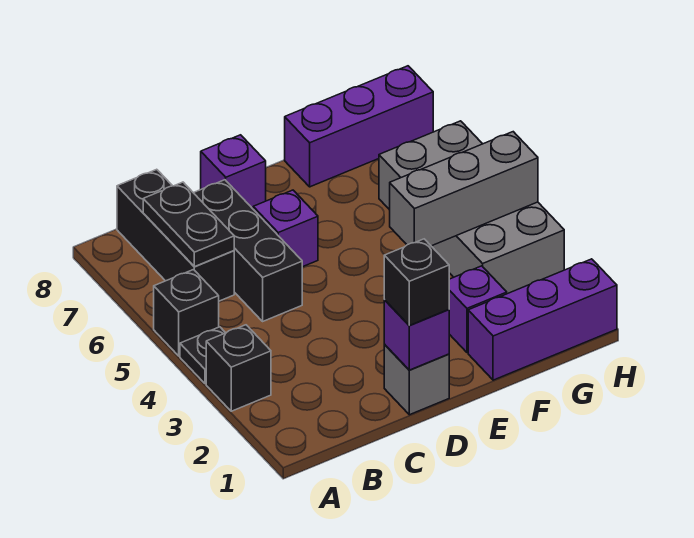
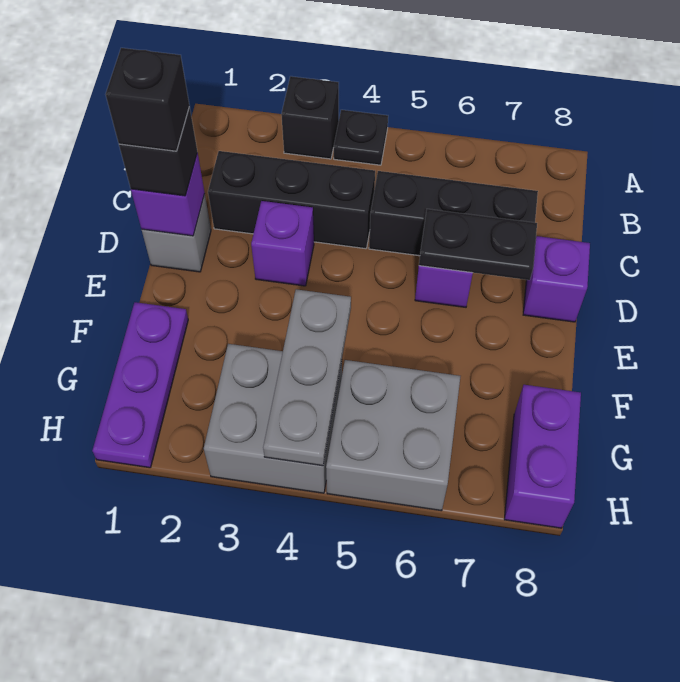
black brick A5 level 1 -> black brick D1 level 4
black brick B6:B8 level 1 -> black brick C2:C4 level 1
black plate B6:B7 level 2 -> black plate D6:D7 level 2
purple brick F1:H1 level 1 -> purple plate F1:H1 level 1
purple brick F2 level 1 -> purple brick D3 level 1
grey brick F4:H4 level 2 -> grey plate F4:H4 level 2
purple brick F8:H8 level 1 -> purple brick G8:H8 level 1

